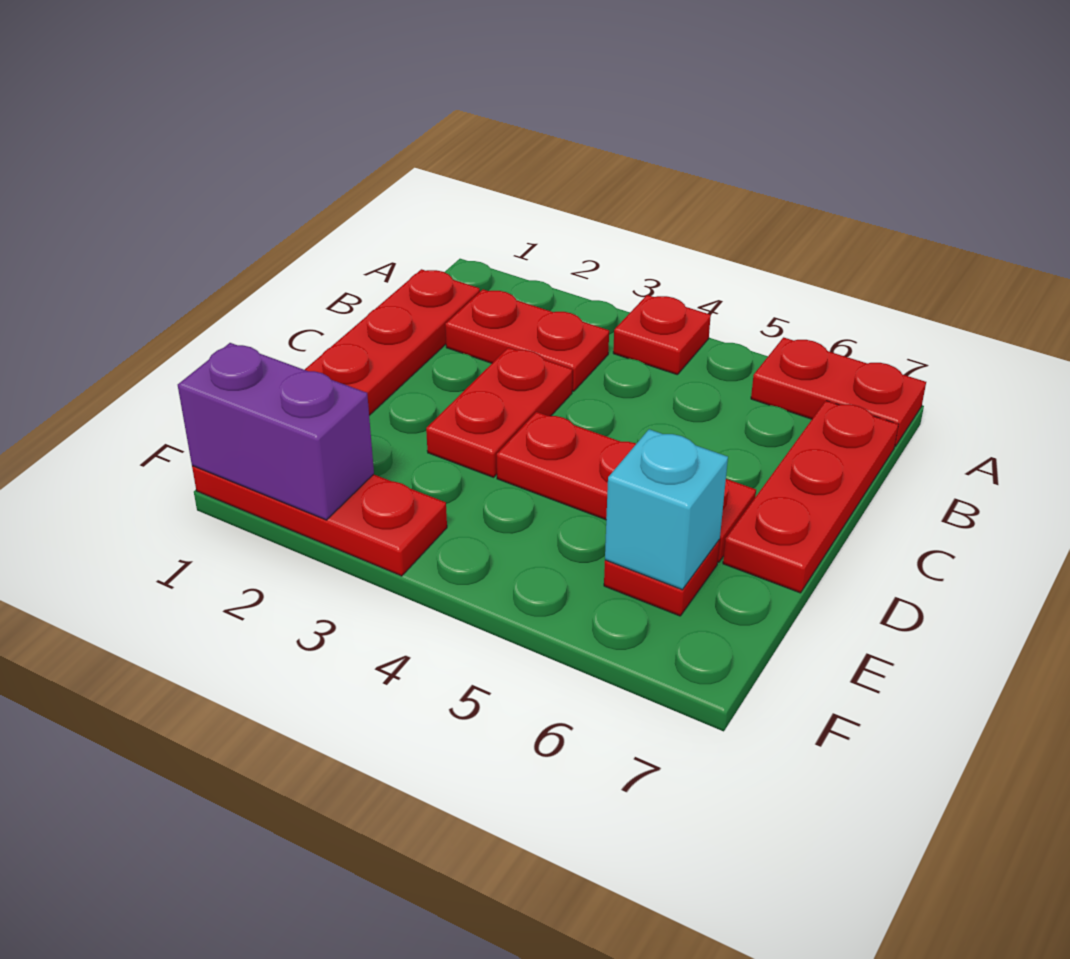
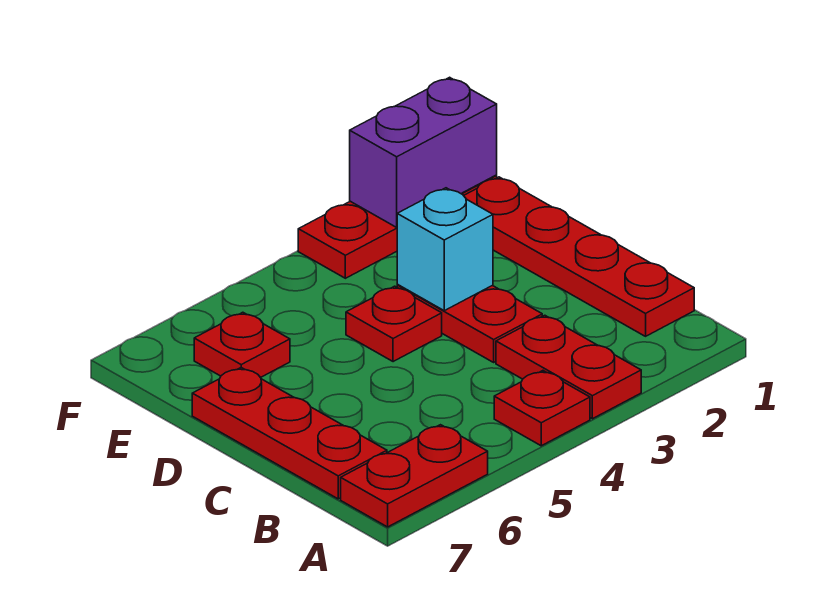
red plate B2:B3 level 1 -> red plate A3:B3 level 1
red plate D4:D6 level 1 -> red plate D4 level 1
cyan brick E6 level 2 -> cyan brick D3 level 2

